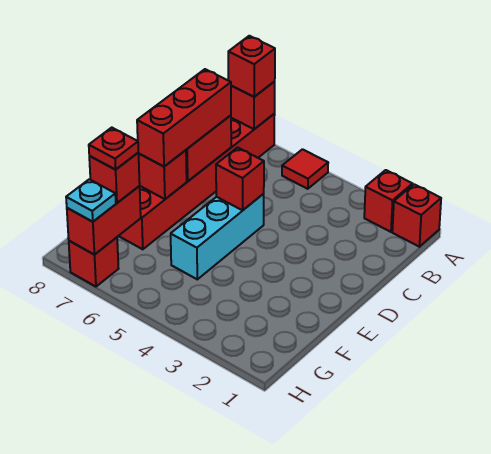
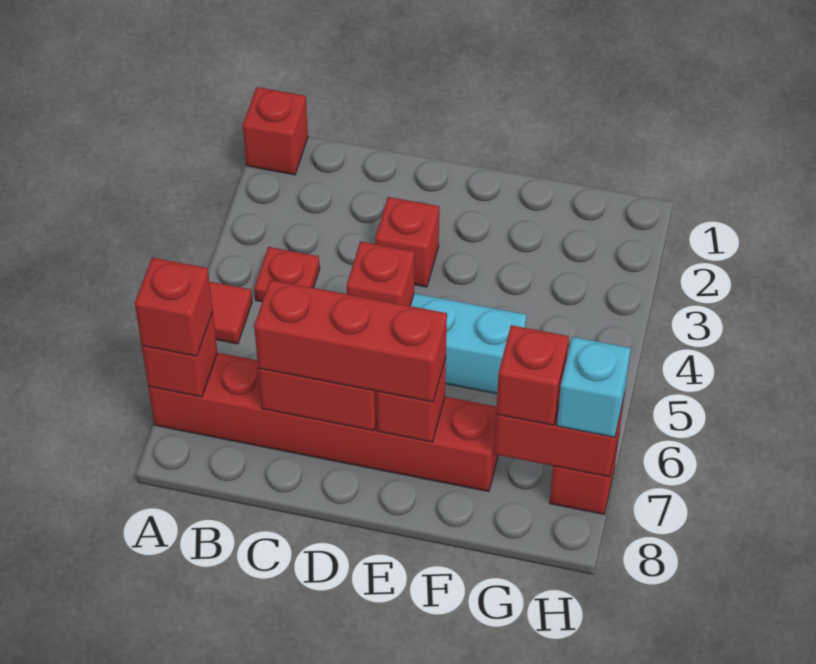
red brick A2 level 1 -> red brick D3 level 1
red plate G7 level 4 -> red plate B4 level 1
cyan plate H7 level 3 -> cyan brick H7 level 3

